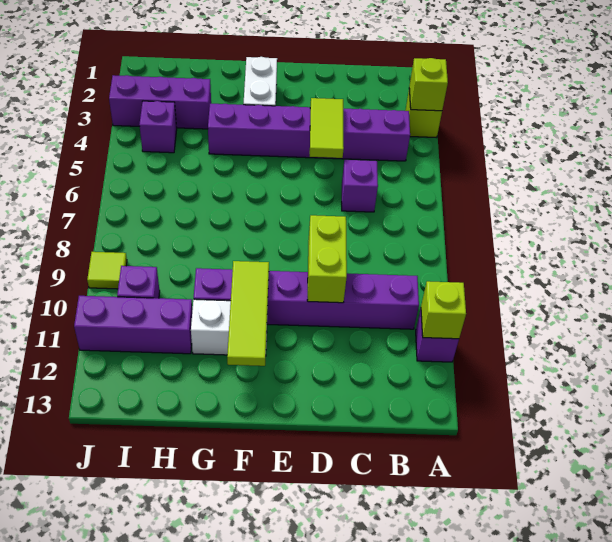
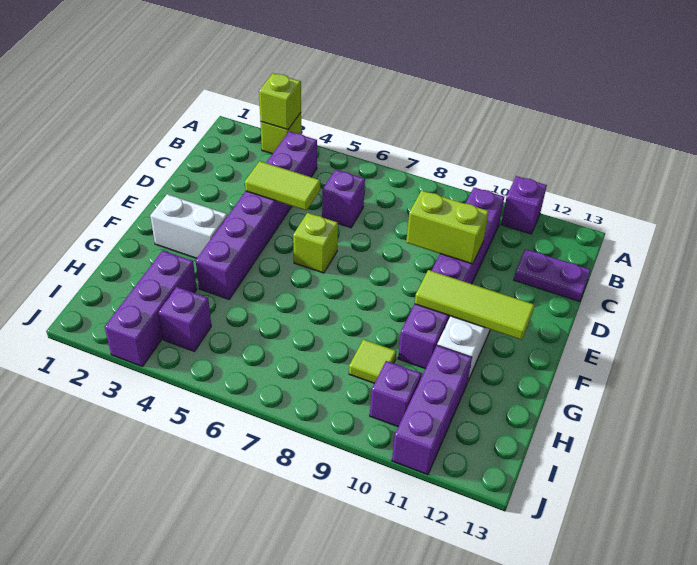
lime brick A11 level 2 -> lime brick E6 level 1
none -> purple plate C12:C13 level 1
lime tile J9 level 1 -> lime tile H9 level 1

